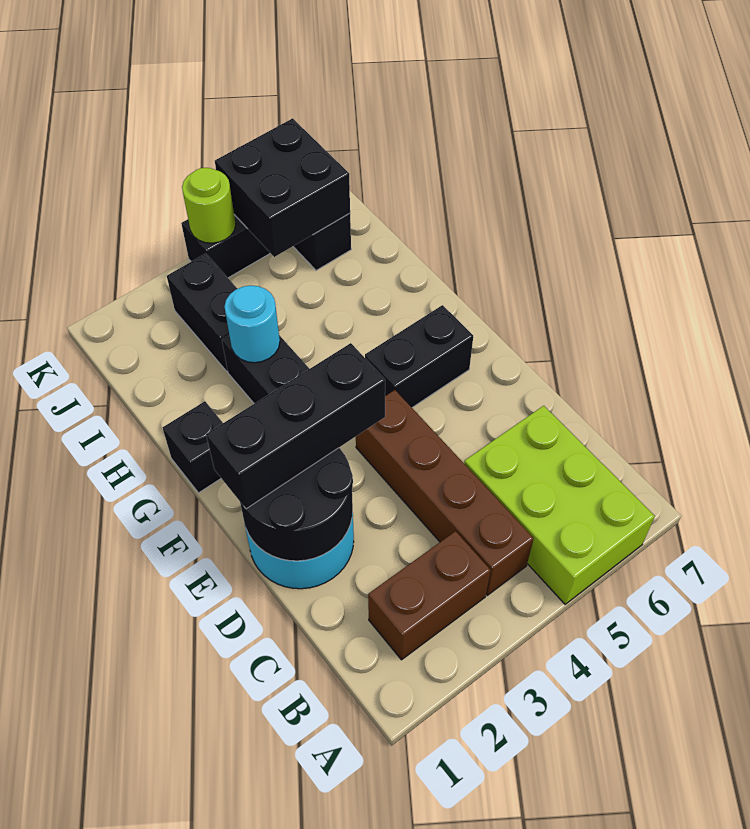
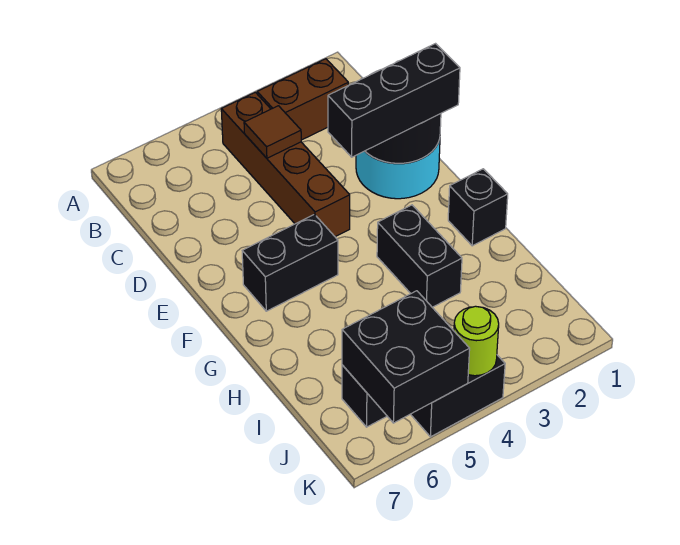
lime brick A5:C6 level 1 -> none
none -> brown tile C4 level 2
cyan round brick H3 level 2 -> none
black brick I3:J3 level 1 -> none

